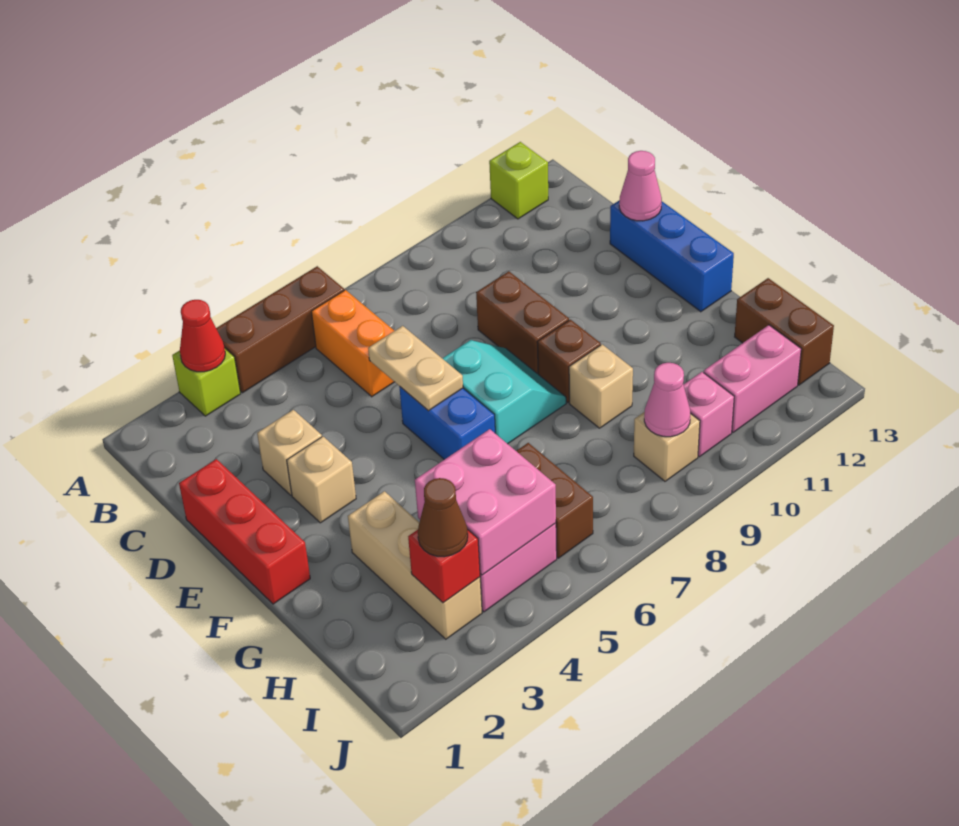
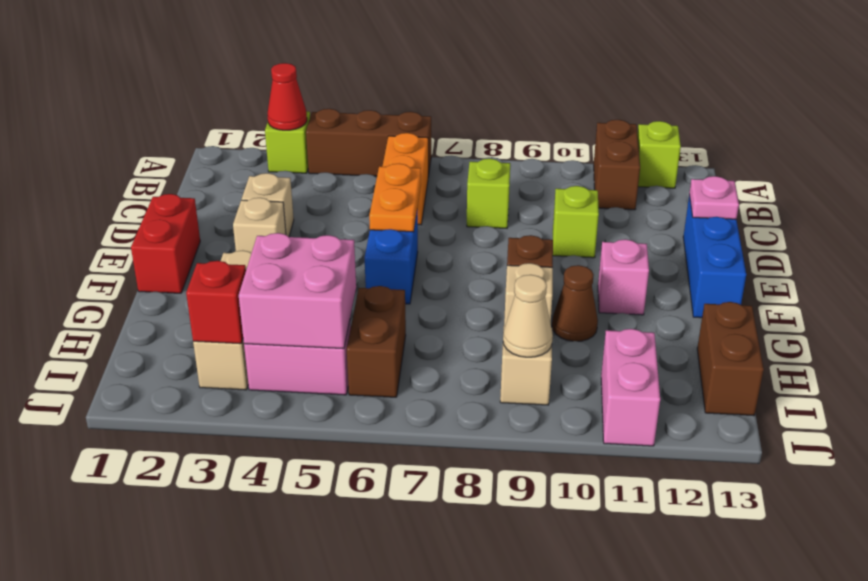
none -> lime brick C8 level 1
red brick D1:F1 level 1 -> red brick E1:F1 level 1
tan plate D6:E6 level 2 -> orange plate D6:E6 level 2
brown brick D9:E9 level 1 -> brown brick A11:B11 level 1
none -> lime brick D10 level 1
pink cone D13 level 2 -> pink plate D13 level 2
cyan slope E7:F8 level 1 top 7 -> none
brown cone I3 level 3 -> brown cone G10 level 1
pink cone I9 level 2 -> tan cone I9 level 2
pink brick I10 level 1 -> pink brick F11 level 1
pink brick I11:I12 level 1 -> pink brick I11:J11 level 1

